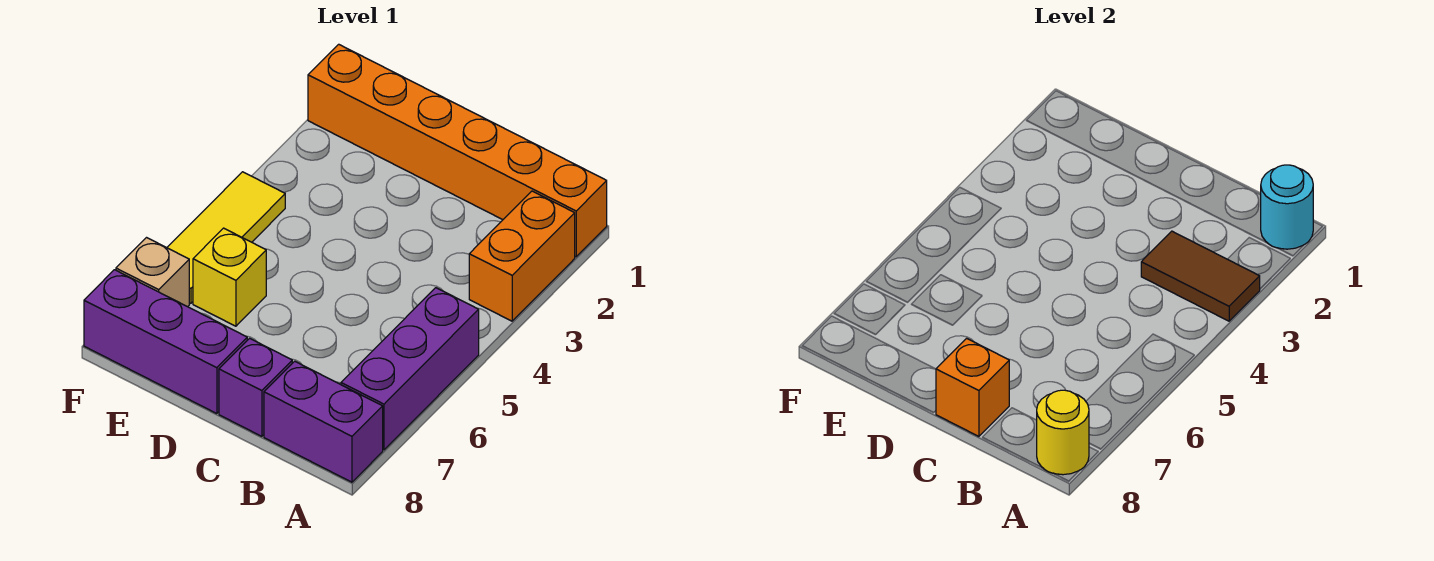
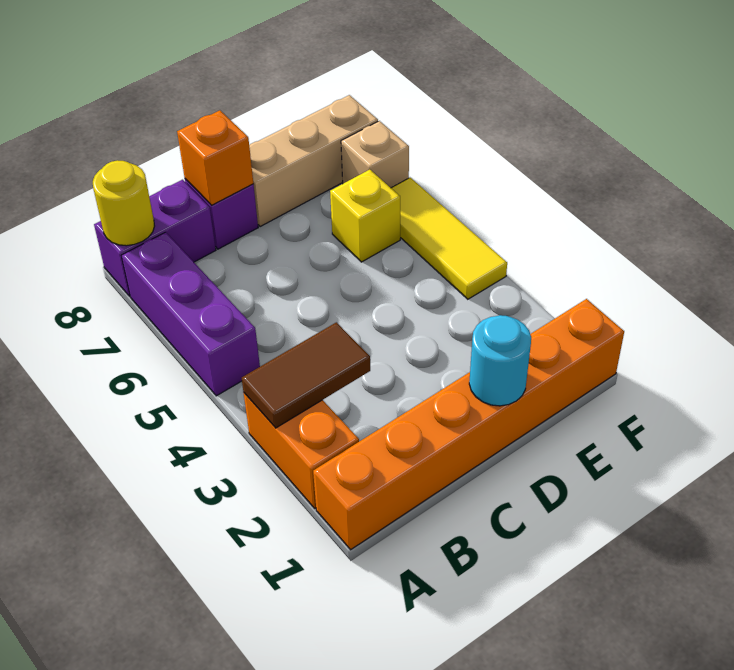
cyan round brick A1 level 2 -> cyan round brick D1 level 2
purple brick D8:F8 level 1 -> tan brick D8:F8 level 1

